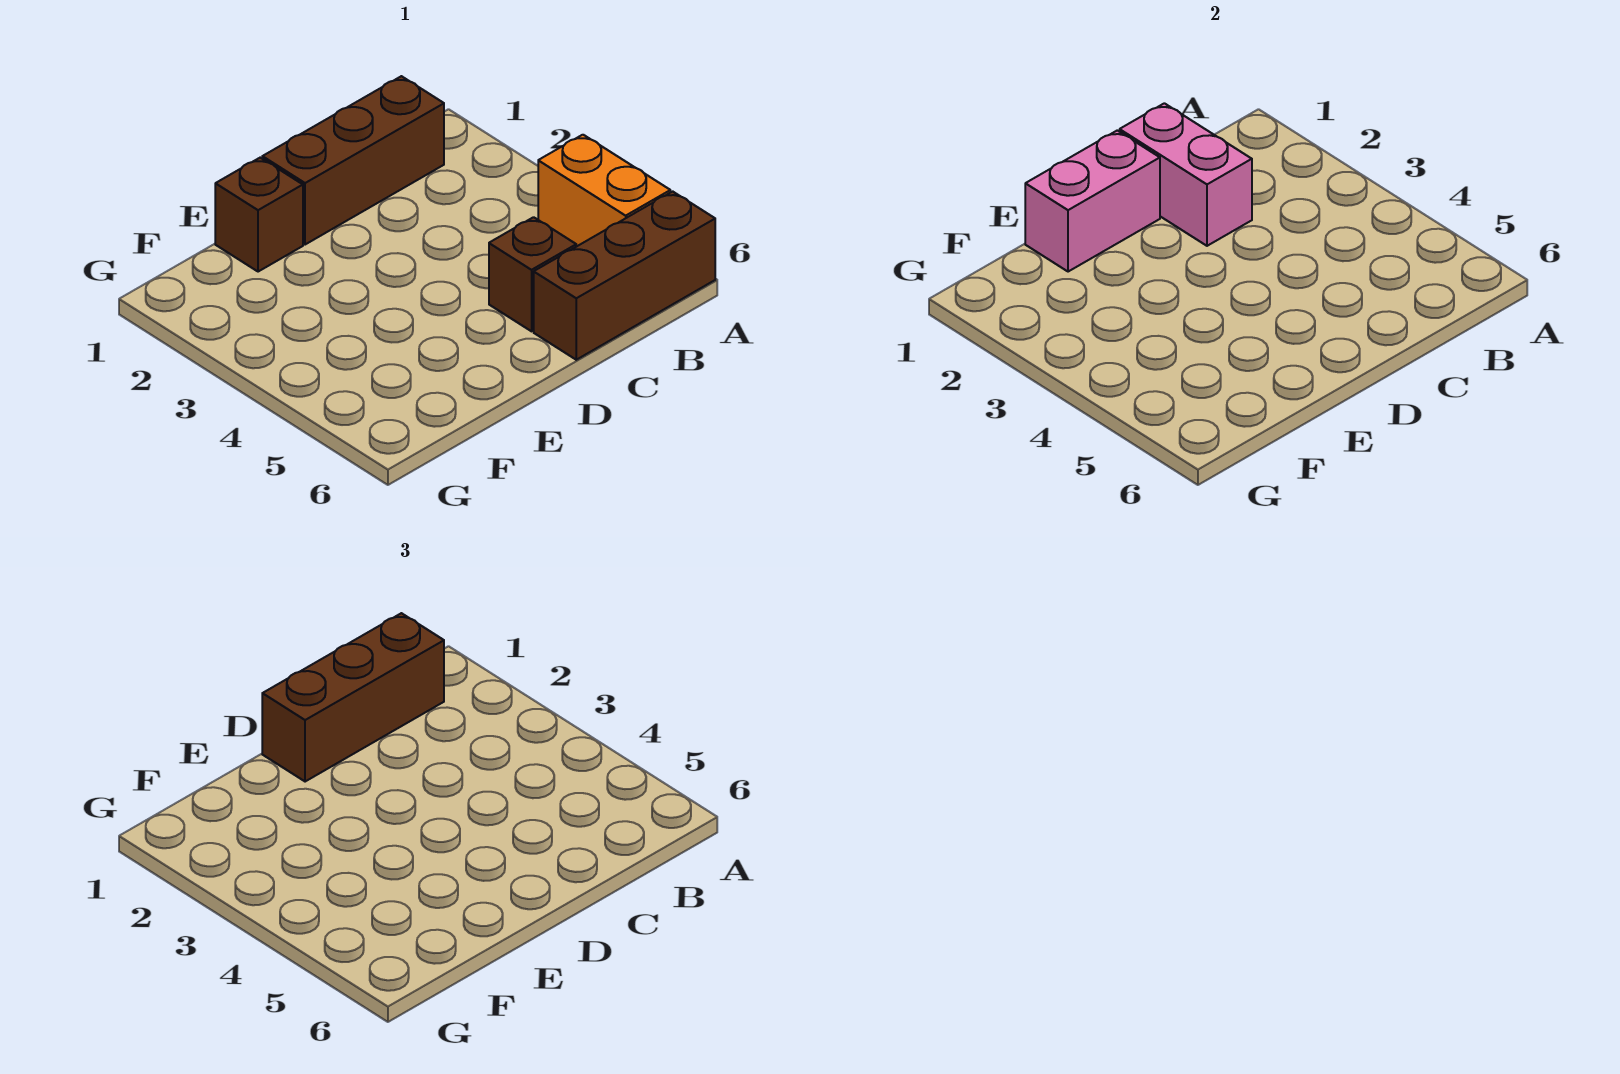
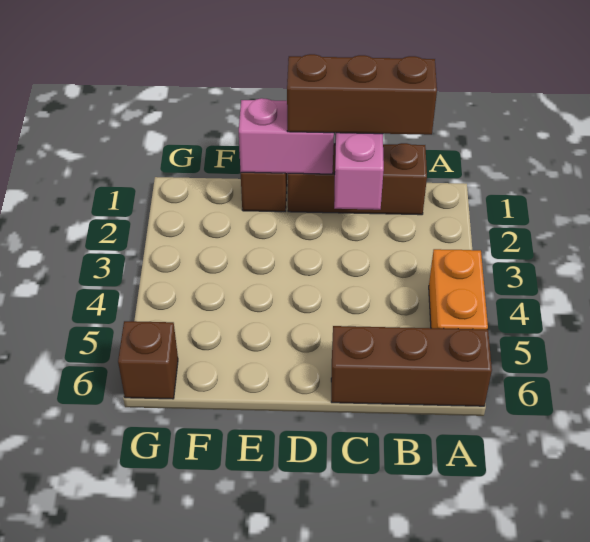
brown brick C5 level 1 -> brown brick G6 level 1

